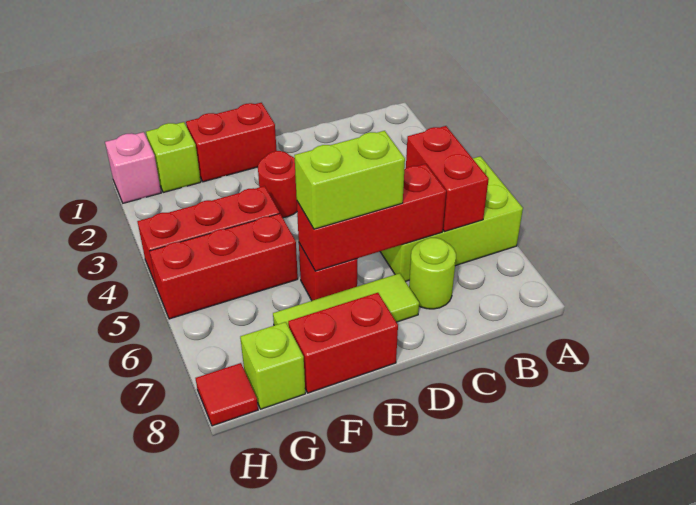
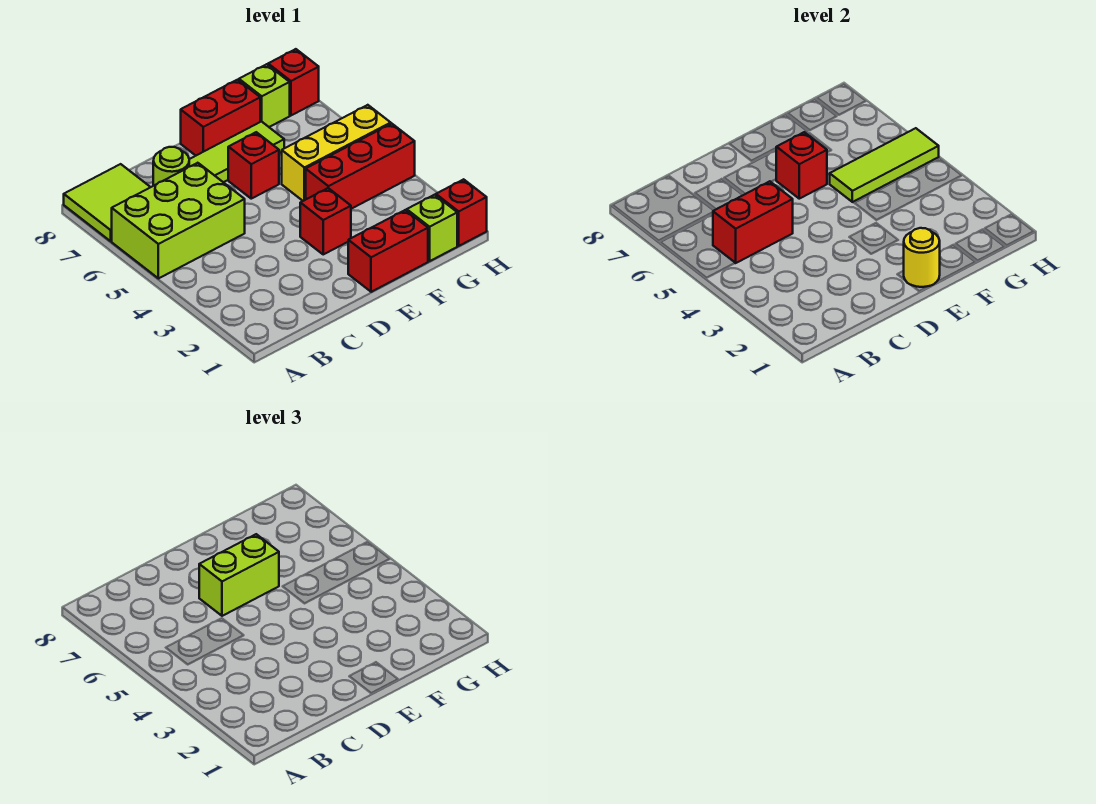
none -> lime tile A7:B8 level 1
red brick B5:B6 level 2 -> red brick B5:C5 level 2
red brick C6:E6 level 2 -> red brick E6 level 2
none -> yellow round brick E1 level 2
red round brick E3 level 1 -> red brick E3 level 1
red brick F5:H5 level 1 -> yellow brick F5:H5 level 1
none -> lime tile F5:H5 level 2
pink brick H1 level 1 -> red brick H1 level 1
red tile H8 level 1 -> red brick H8 level 1

